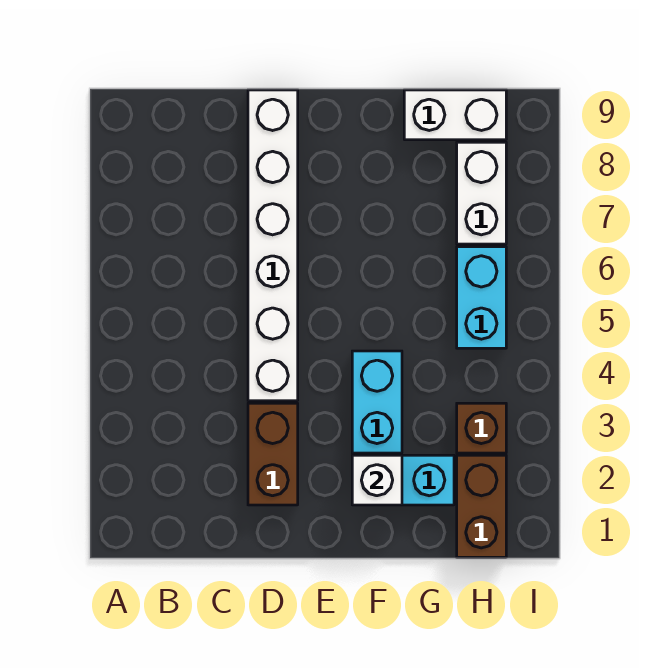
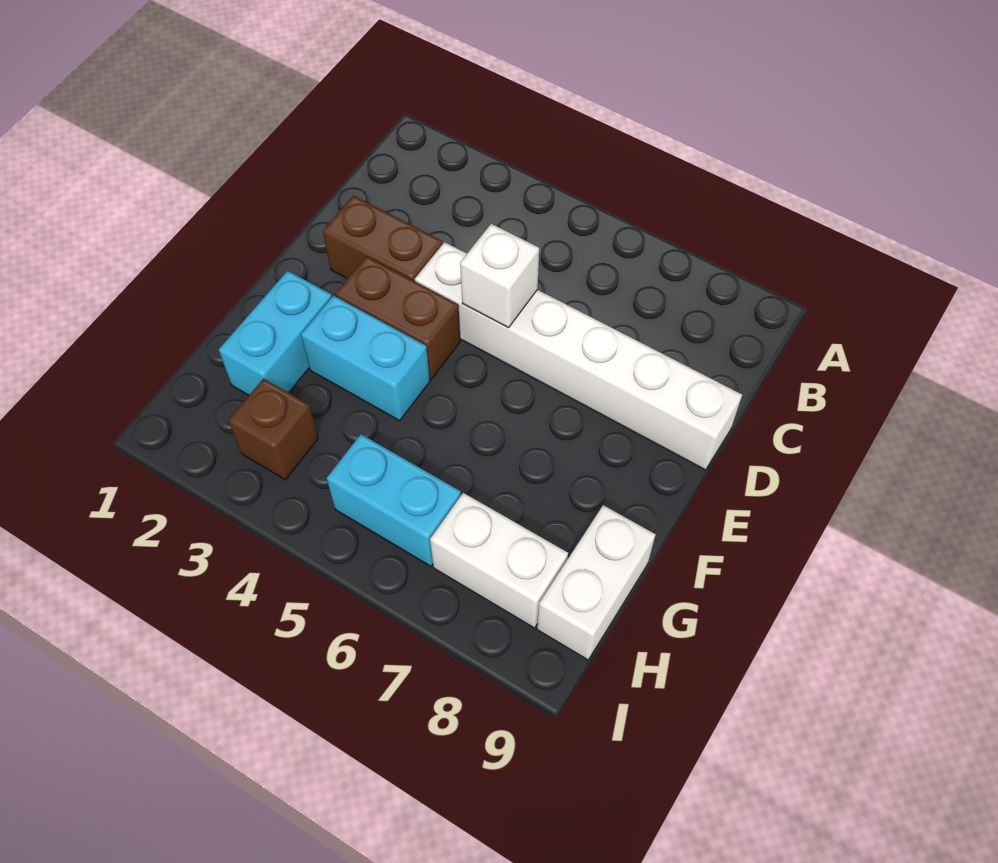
white brick F2 level 2 -> white brick D5 level 2
brown brick H1:H2 level 1 -> brown brick E3:E4 level 1

